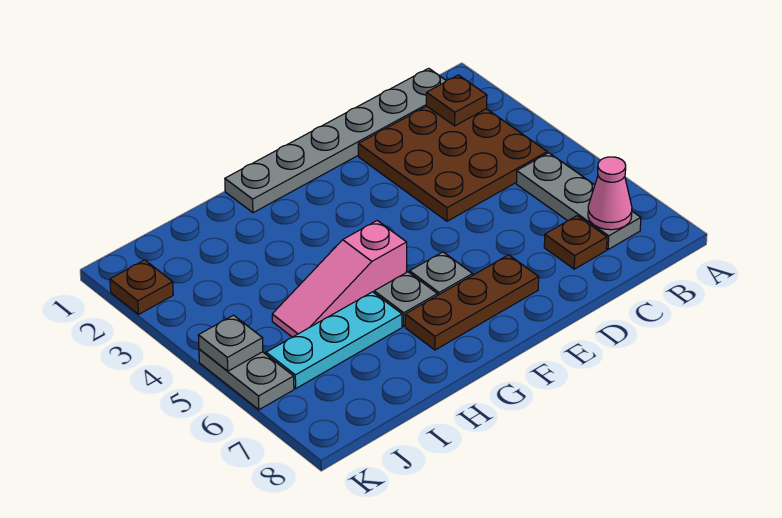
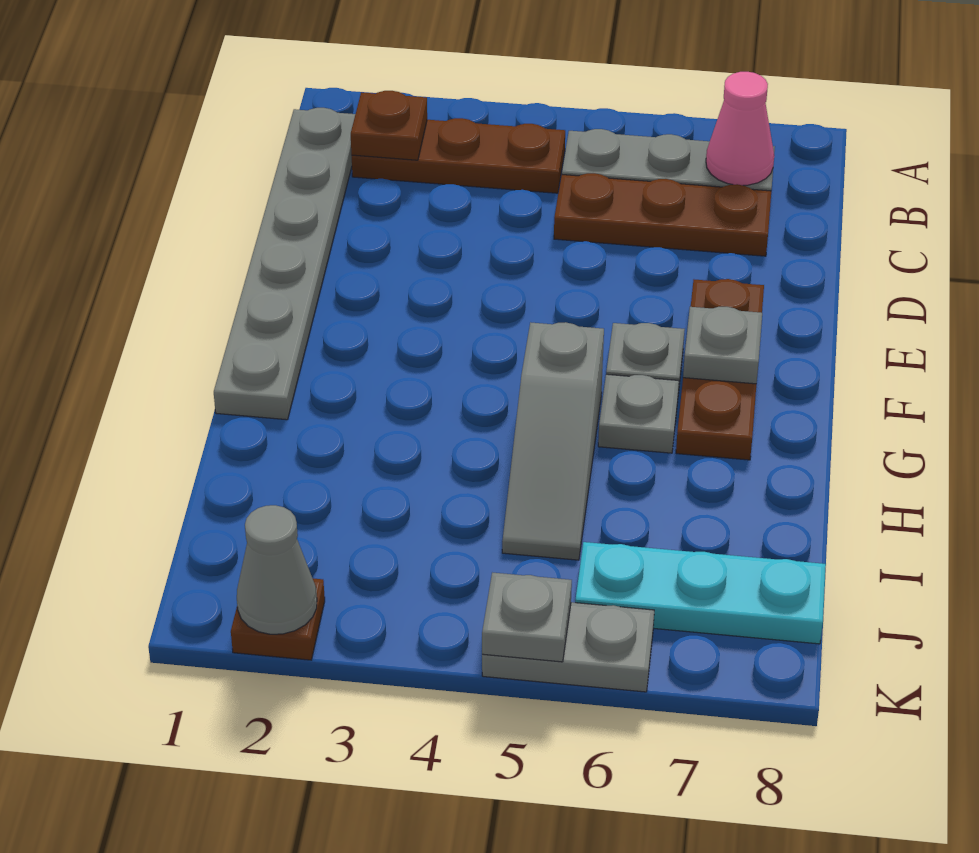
brown plate B2:D4 level 1 -> brown plate B2:B4 level 1
brown plate C7 level 1 -> brown plate C5:C7 level 1
none -> grey plate F7 level 2
pink slope G5:I5 level 1 top G -> grey slope G5:I5 level 1 top G
cyan plate H6:J6 level 1 -> cyan plate J6:J8 level 1
none -> grey cone K2 level 2

